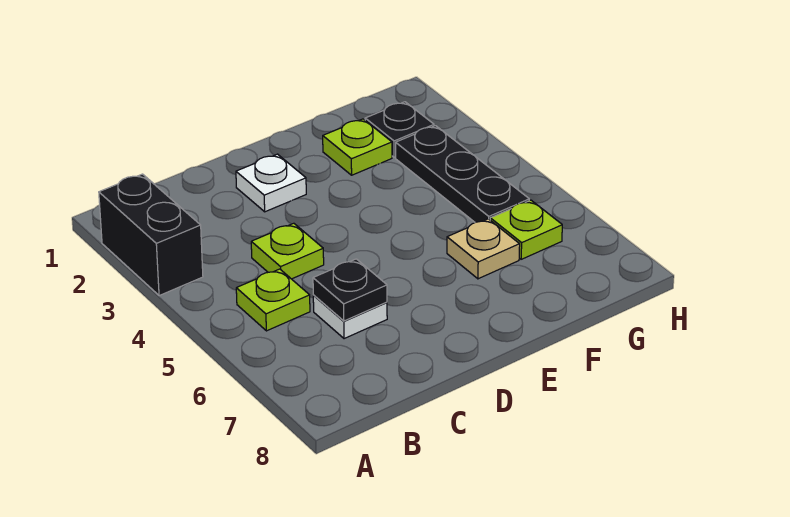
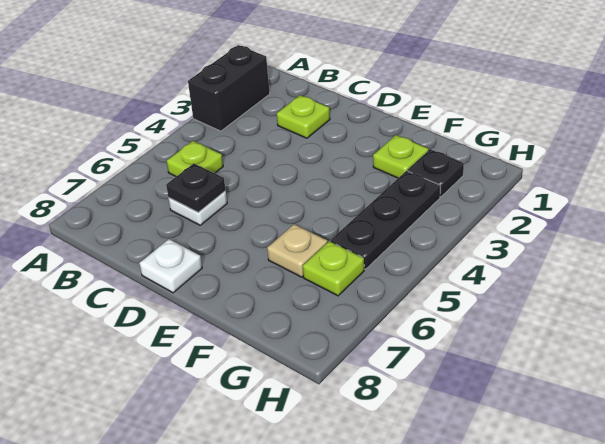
lime plate C4 level 1 -> lime plate C2 level 1
white plate D2 level 1 -> white plate D8 level 1

